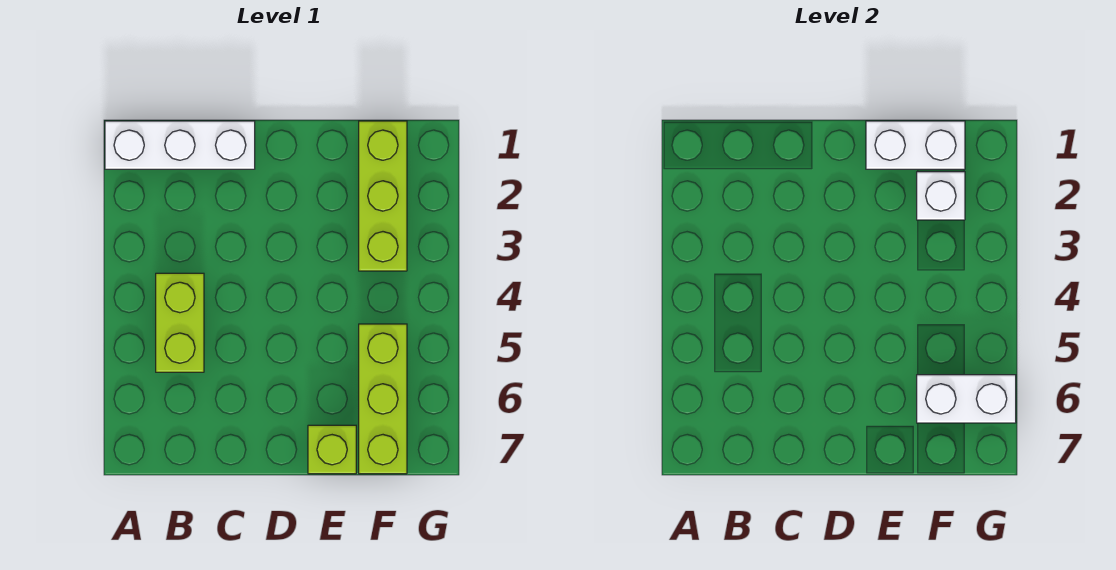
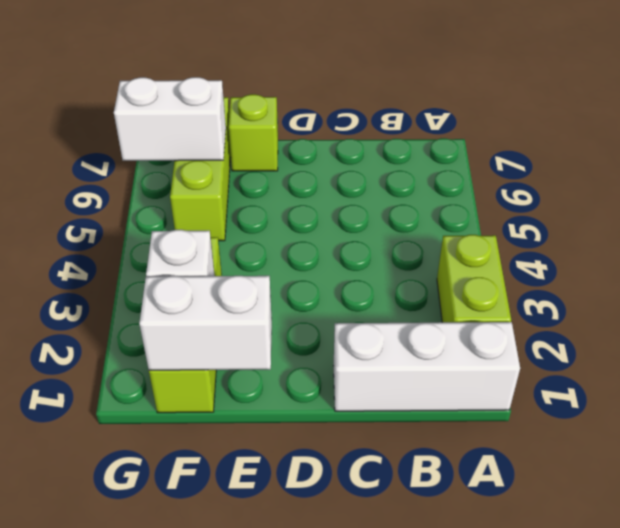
lime brick B4:B5 level 1 -> lime brick A2:A3 level 1

